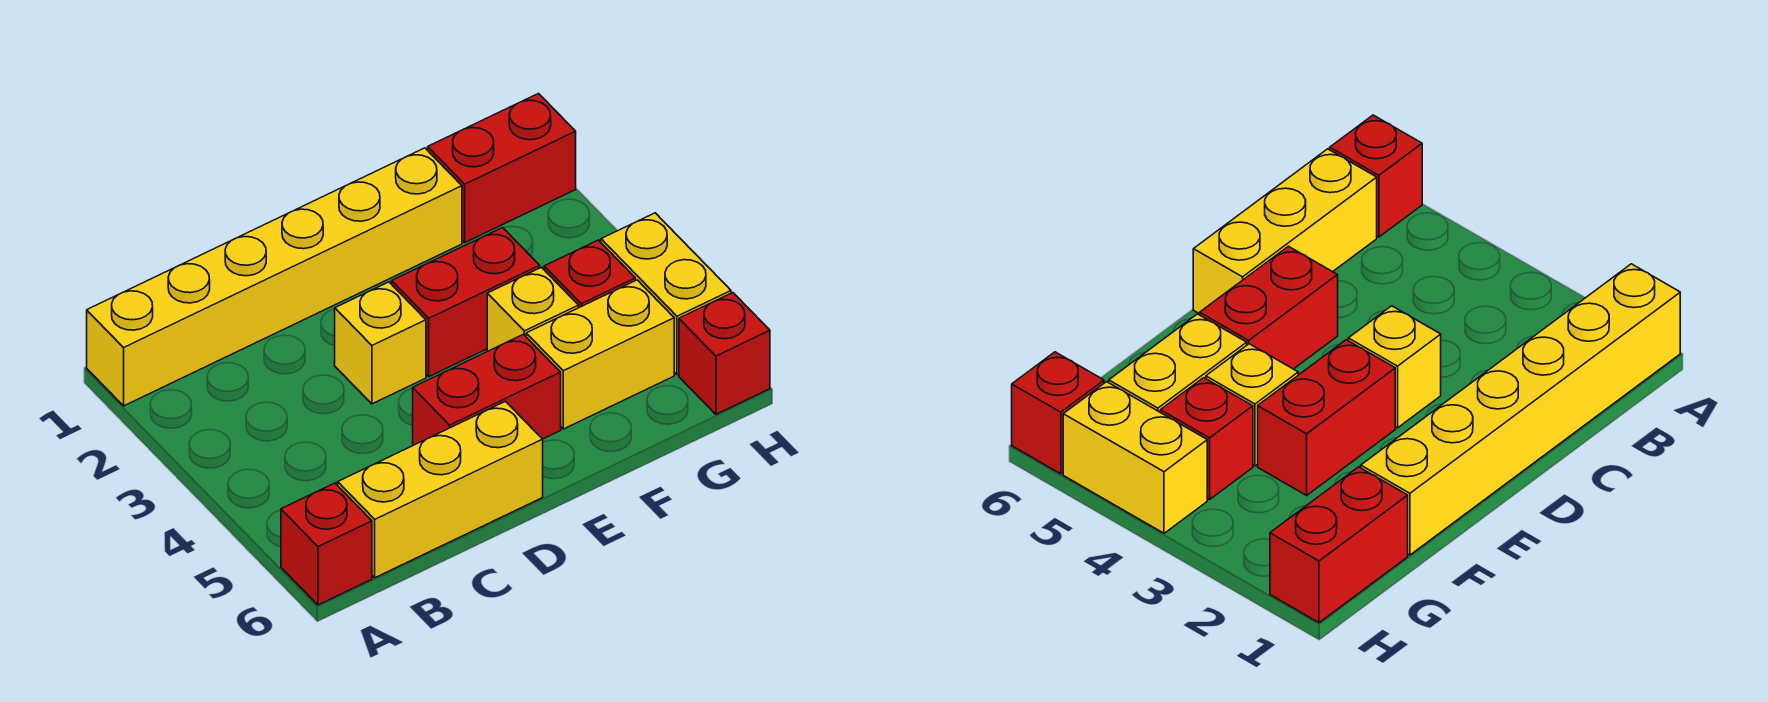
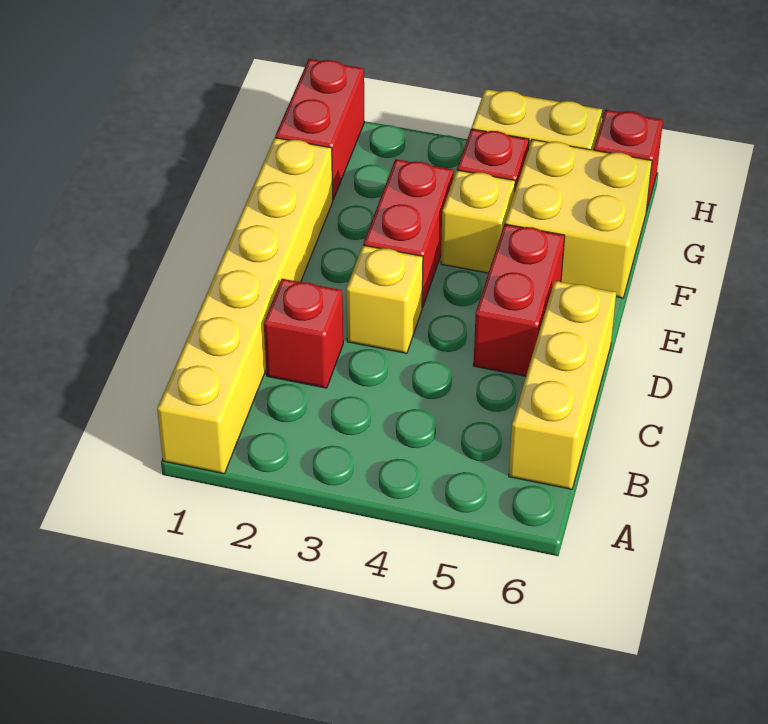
red brick A6 level 1 -> red brick C2 level 1
yellow brick F5:G5 level 1 -> yellow brick F5:G6 level 1

